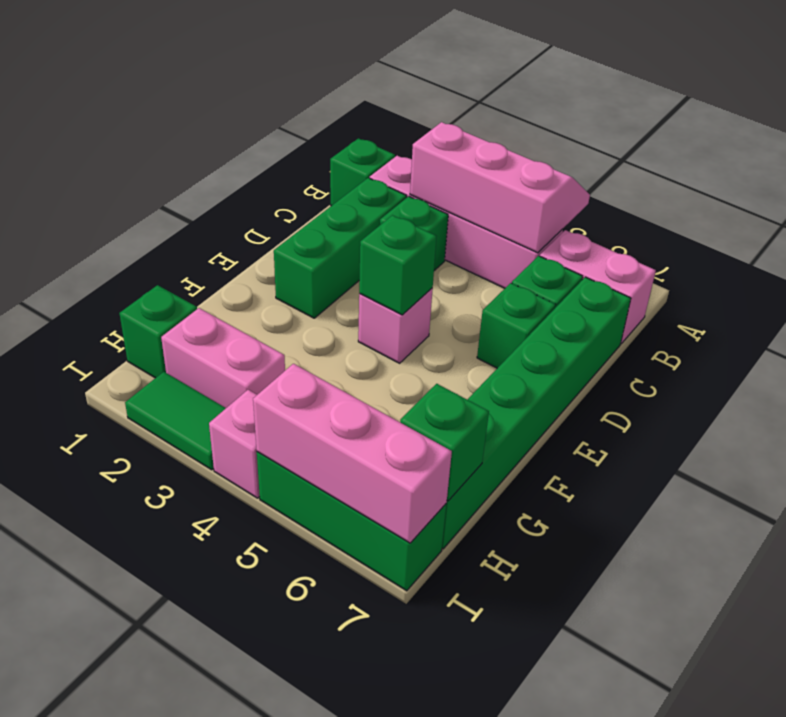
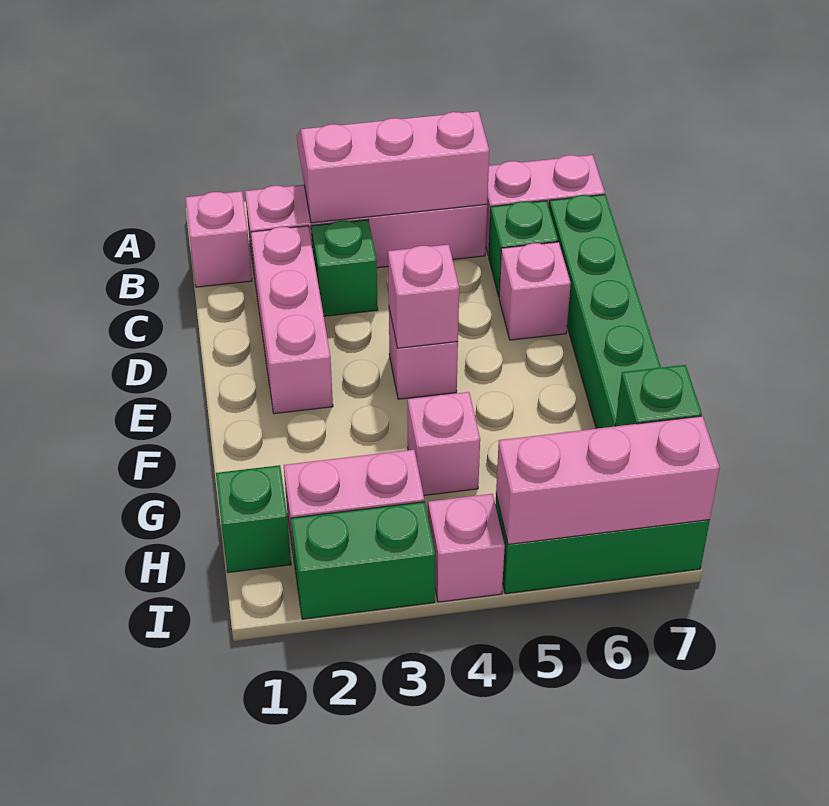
green brick B1 level 1 -> pink brick B1 level 1
green brick C2:E2 level 1 -> pink brick C2:E2 level 1
green brick D6 level 1 -> pink brick D6 level 1
green brick E4 level 2 -> pink brick E4 level 2
none -> pink brick G4 level 1
green tile I2:I3 level 1 -> green brick I2:I3 level 1

